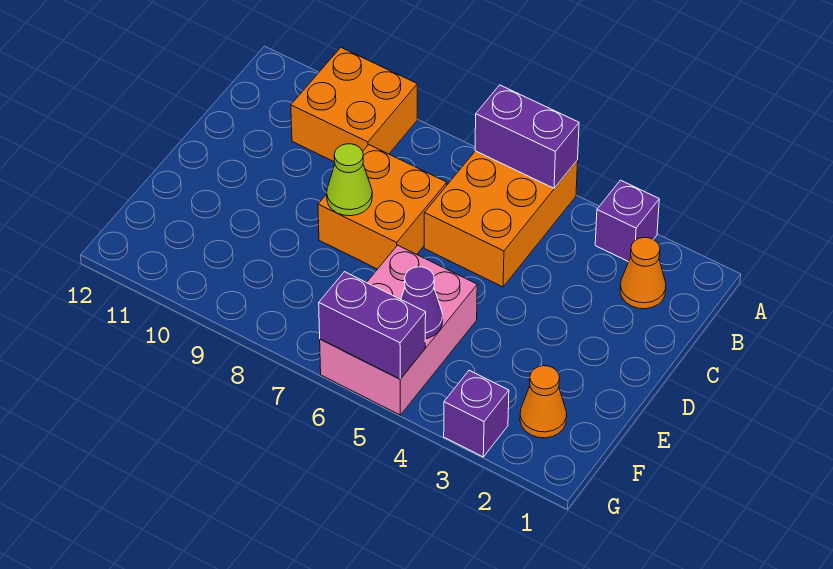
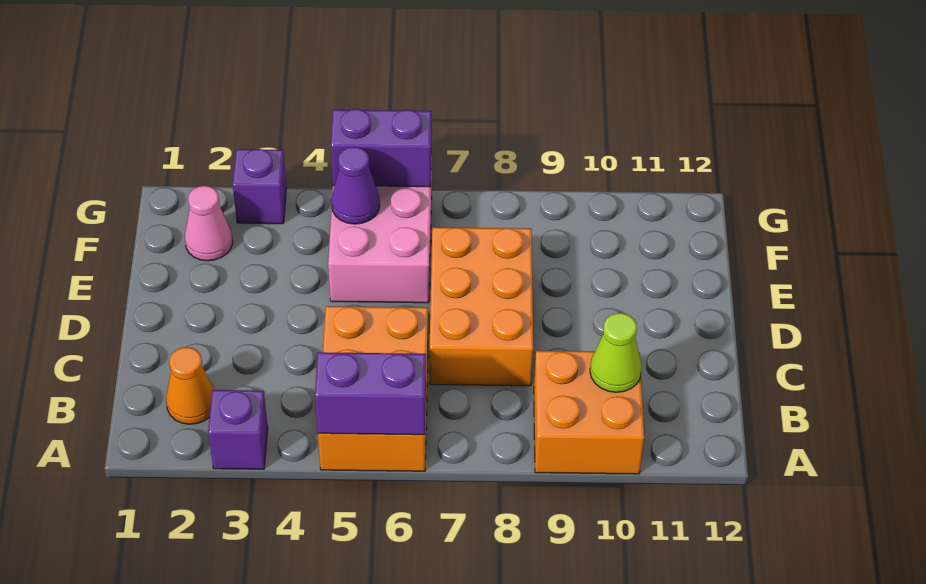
orange brick C7:D8 level 1 -> orange brick C7:E8 level 1
lime cone D8 level 2 -> lime cone B10 level 2
orange cone F2 level 1 -> pink cone F2 level 1

